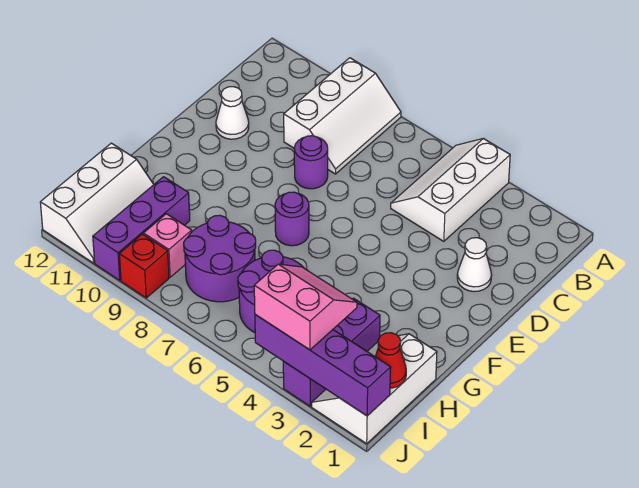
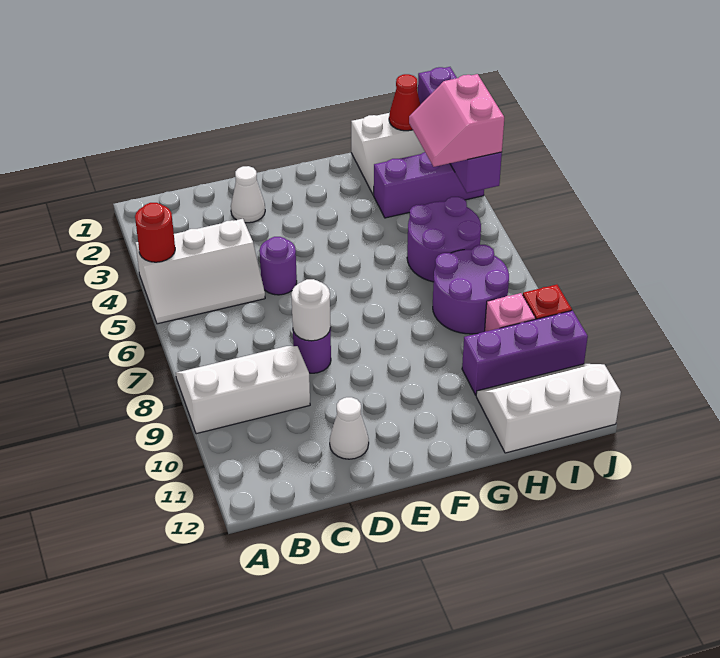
none -> red round brick A4 level 2
none -> white round brick D8 level 2
purple round brick F7 level 1 -> purple round brick D5 level 1

